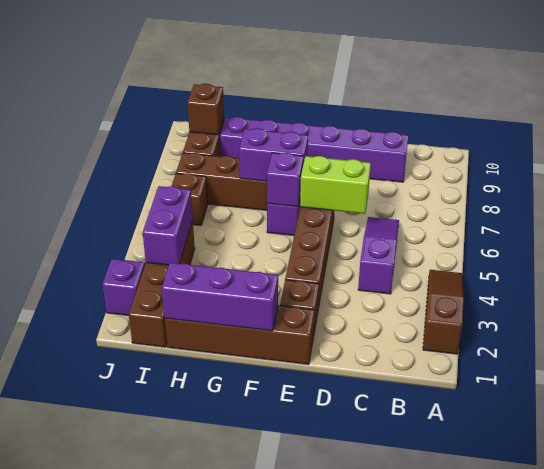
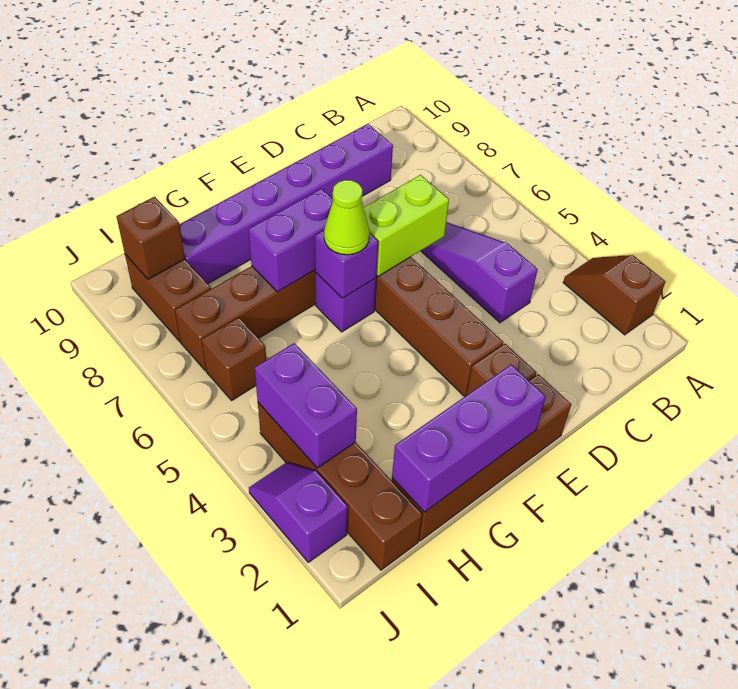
brown slope A2:A4 level 1 top 2 -> brown slope A2:A3 level 1 top 2
none -> lime cone F6 level 3

